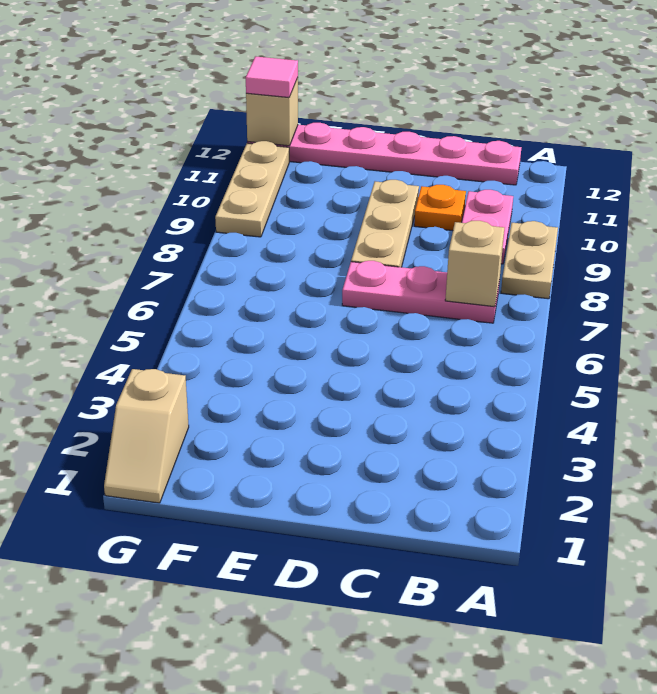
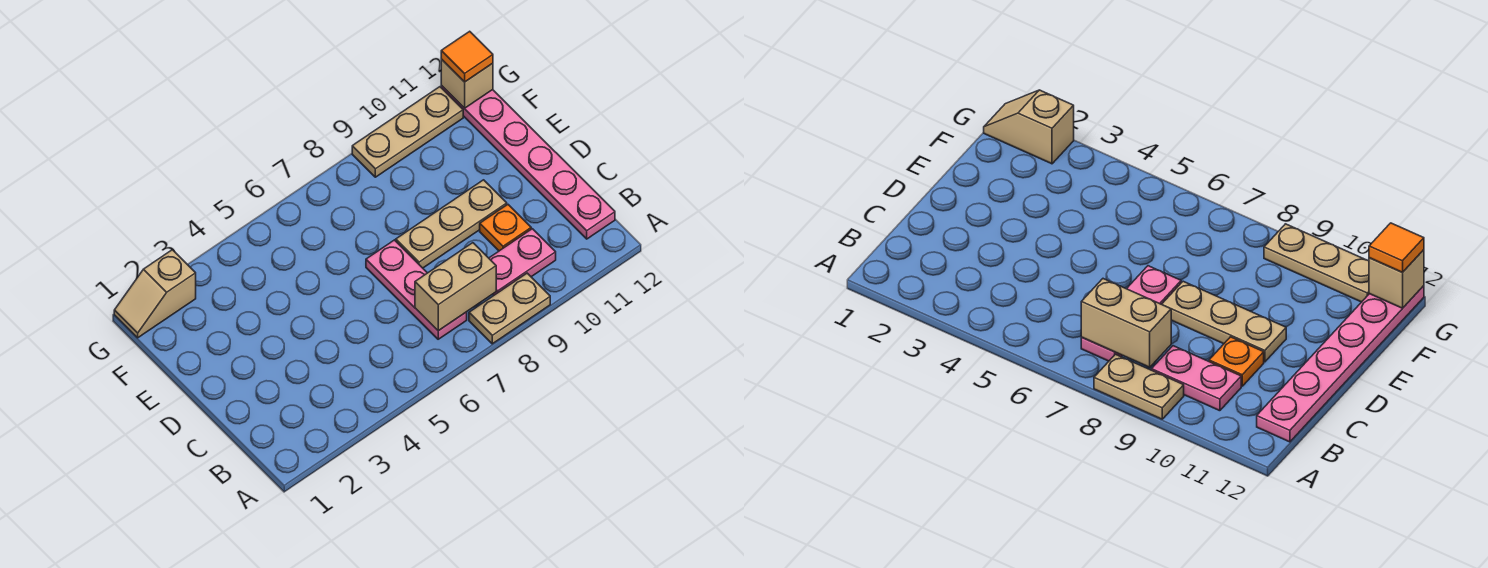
tan brick B7 level 2 -> tan brick B7:B8 level 2
pink tile G12 level 3 -> orange tile G12 level 3

